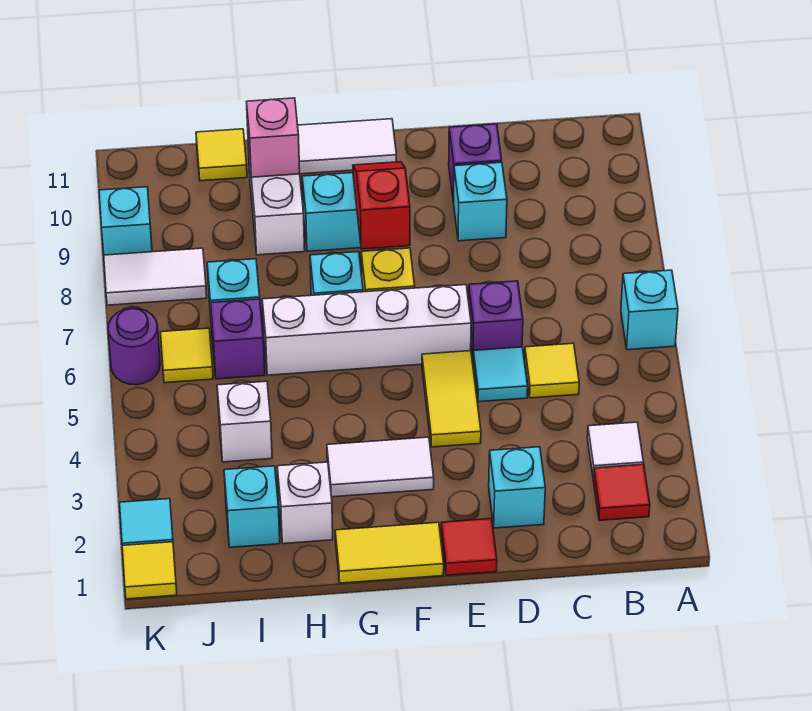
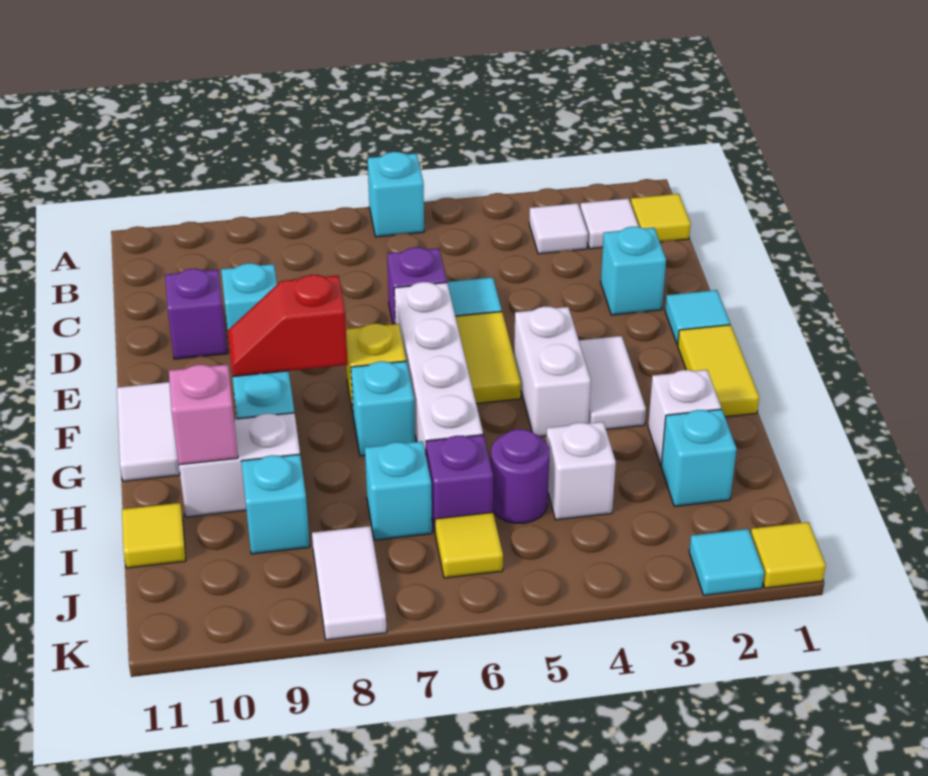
red tile B2 level 1 -> white tile B2 level 1
yellow tile C5 level 1 -> yellow tile B1 level 1
red tile E1 level 1 -> cyan tile E1 level 1
yellow tile E4:E5 level 1 -> yellow tile E5:F5 level 1
none -> white brick F4:G4 level 1
purple round brick K6 level 1 -> purple round brick I5 level 1
cyan brick K9 level 1 -> cyan brick I9 level 1

